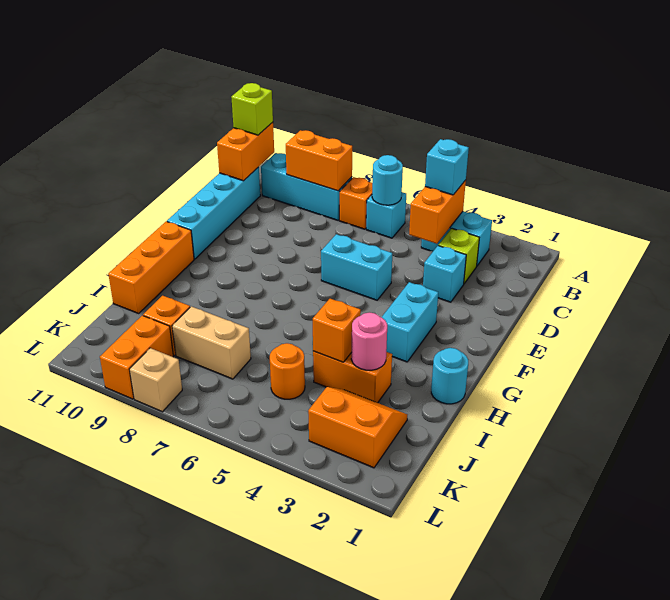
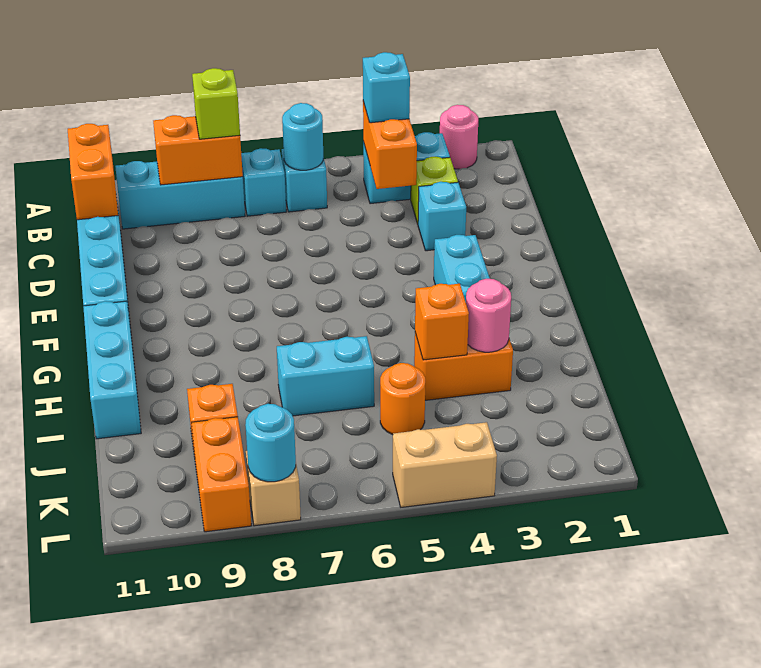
none -> pink round brick A2 level 1
orange brick B7 level 1 -> cyan brick B7 level 1
lime brick B11 level 3 -> lime brick B8 level 3
cyan brick E5:E6 level 1 -> cyan brick I6:I7 level 1
orange brick G11:I11 level 1 -> cyan brick G11:I11 level 1
cyan round brick H1 level 1 -> cyan round brick L8 level 2
orange slope J2:K3 level 1 top K -> none
tan brick J7:J8 level 1 -> tan brick L4:L5 level 1

